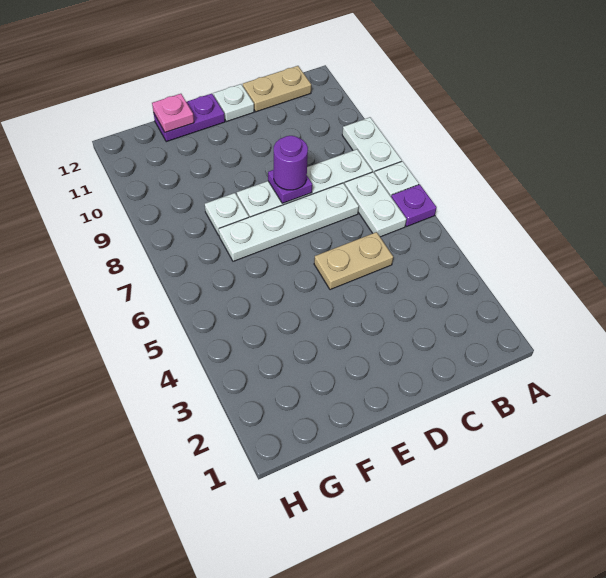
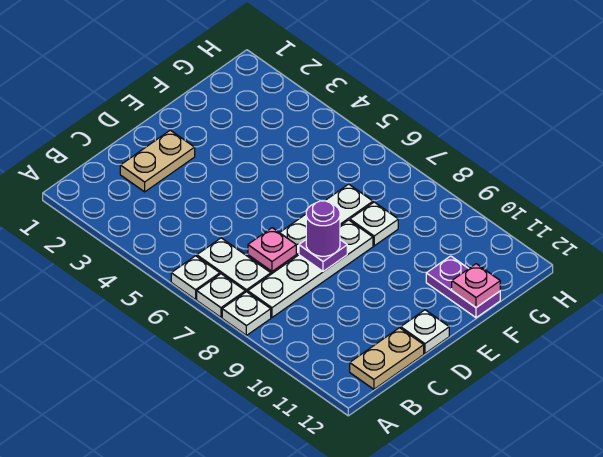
purple plate A6 level 1 -> white plate A6 level 1
white plate A8:A9 level 1 -> white plate A8 level 1
tan plate C5:D5 level 1 -> tan plate C2:D2 level 1
none -> pink plate C7 level 2
purple plate E12:F12 level 1 -> purple plate F11:F12 level 1

